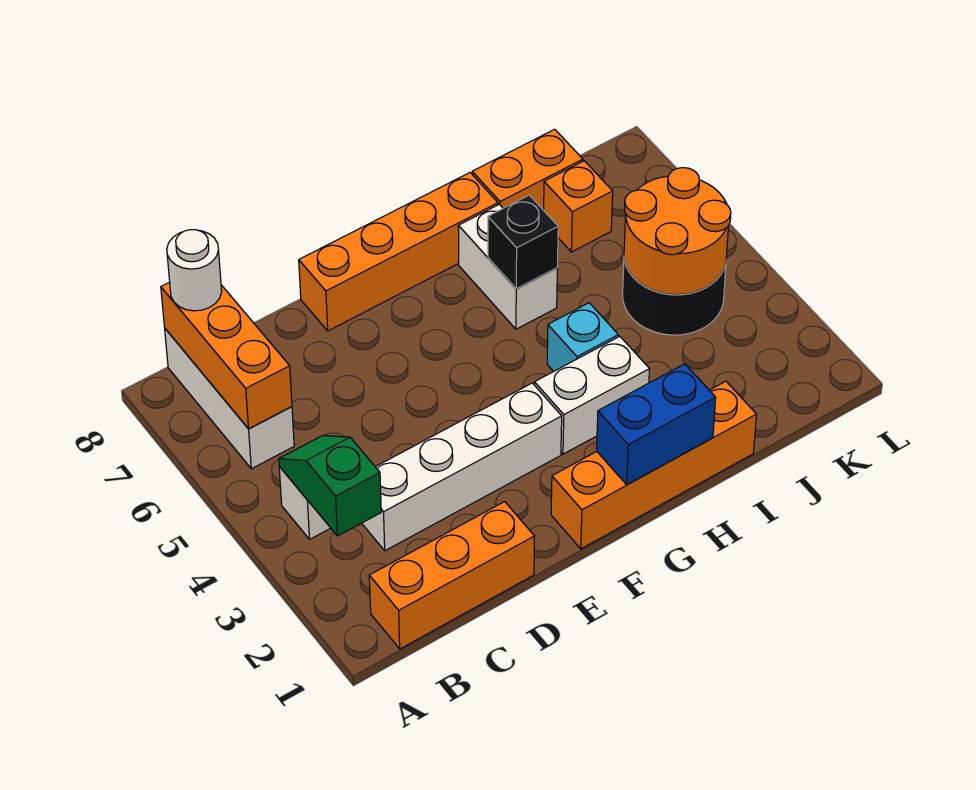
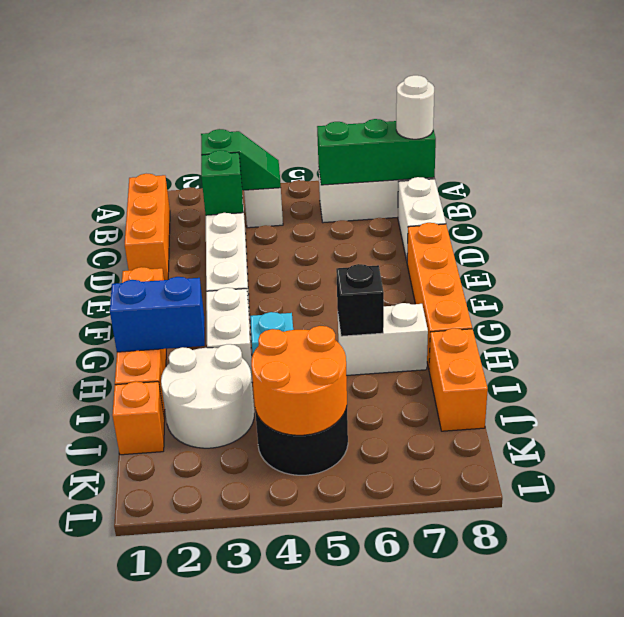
orange brick B6:B8 level 2 -> green brick B6:B8 level 2
none -> green brick C3 level 2
none -> white brick C8:D8 level 1
blue brick G1:H1 level 2 -> blue brick H1:H2 level 2
none -> white round brick I2:J3 level 1
orange brick J7 level 1 -> orange brick J1 level 1

